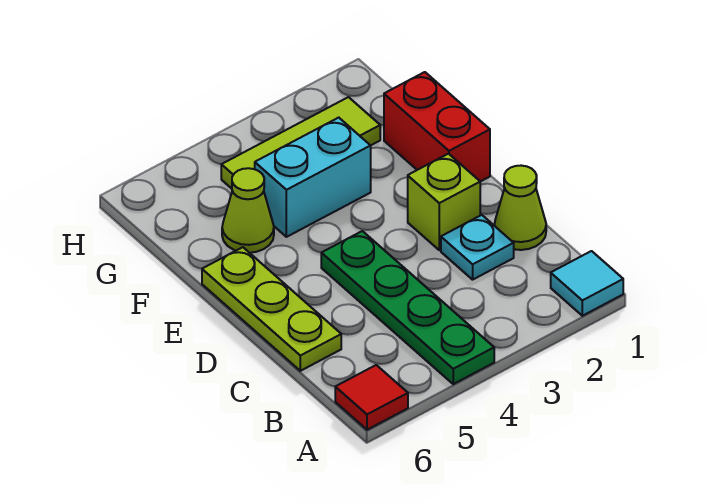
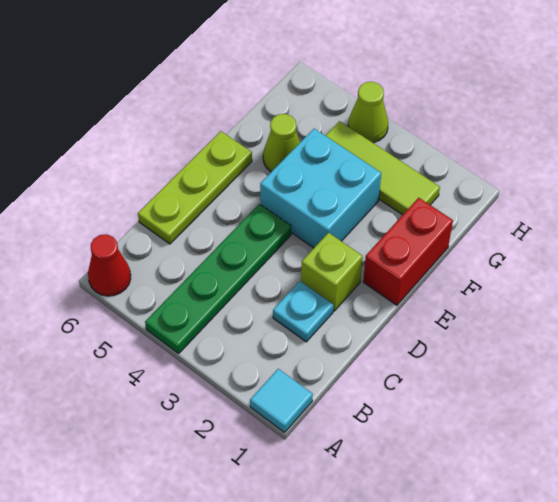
red tile A6 level 1 -> red cone A6 level 1
lime cone C1 level 1 -> lime cone H4 level 1
cyan brick F3:F4 level 1 -> cyan brick E3:F4 level 1

